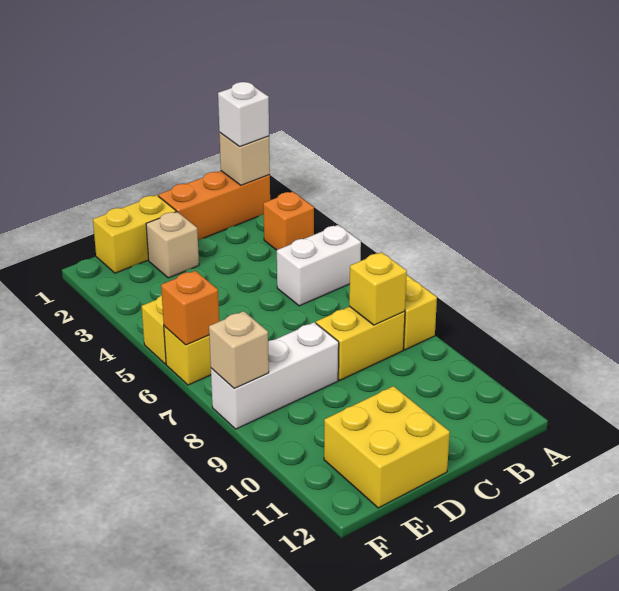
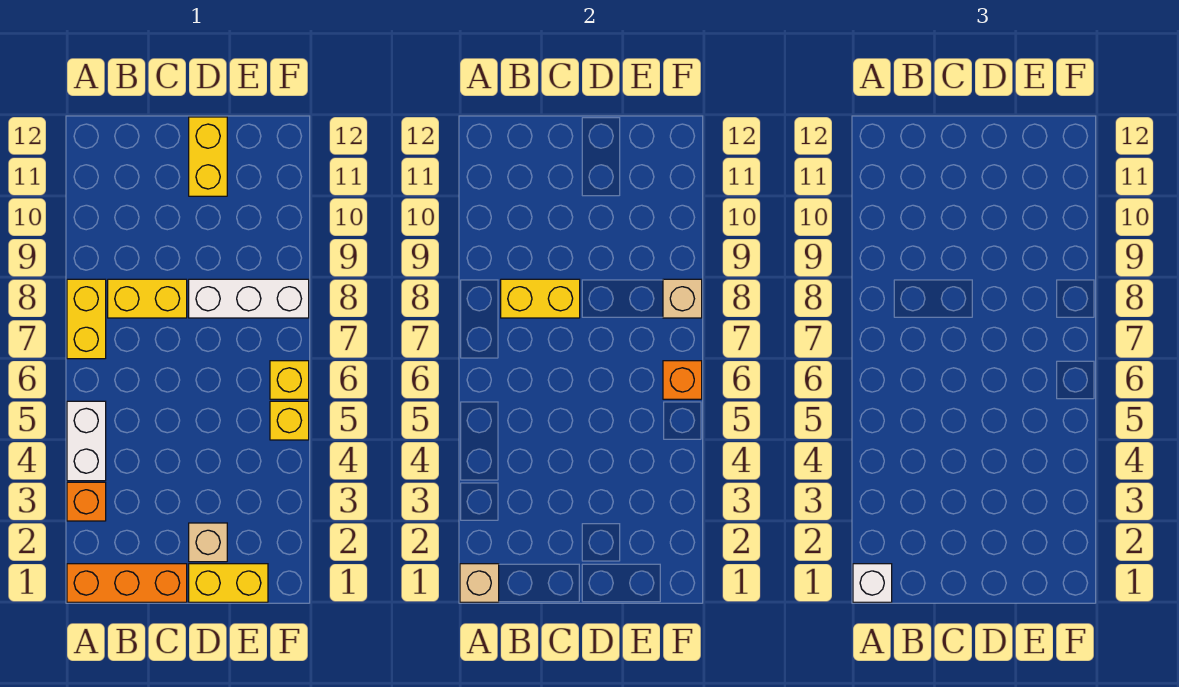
white brick A5:B5 level 1 -> white brick A4:A5 level 1
yellow brick B8 level 2 -> yellow brick B8:C8 level 2
yellow brick D11:E12 level 1 -> yellow brick D11:D12 level 1

